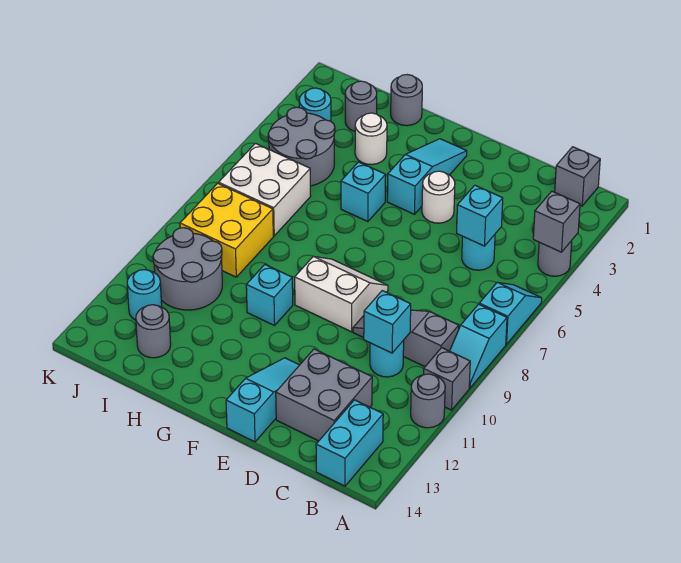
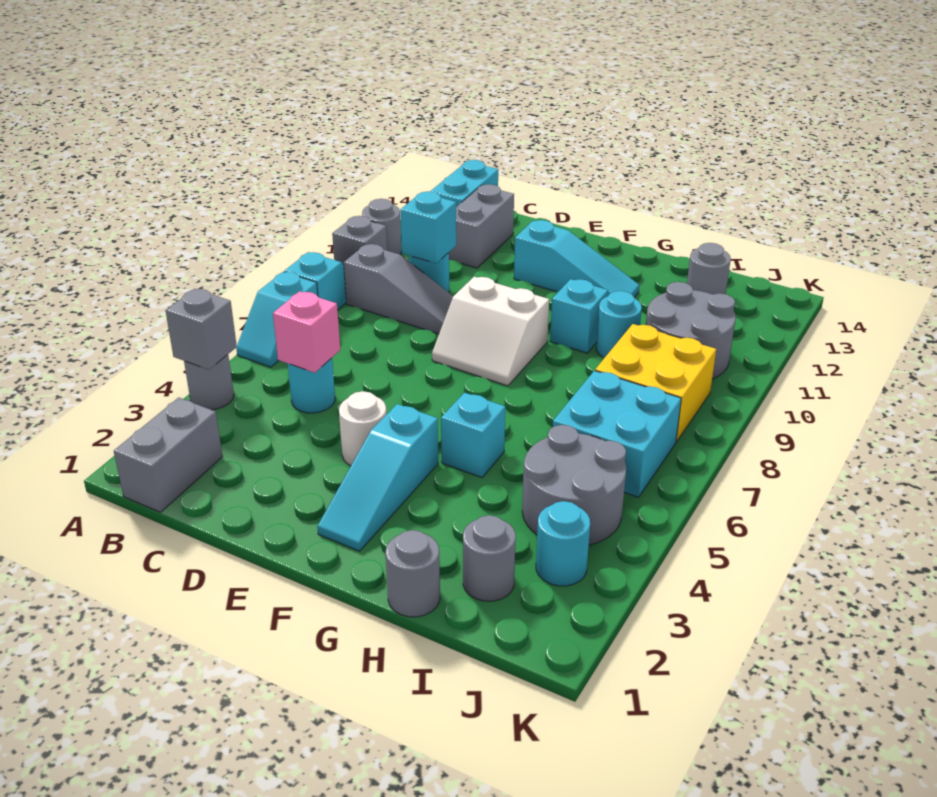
grey brick B1 level 1 -> grey brick B1:B2 level 1
cyan brick C5 level 2 -> pink brick C5 level 2
grey brick C12:D13 level 1 -> grey brick C12:C13 level 1
cyan slope E12:E14 level 1 top 14 -> cyan slope E12:G12 level 1 top E
white round brick H3 level 1 -> none
white brick I6:J7 level 1 -> cyan brick I6:J7 level 1
cyan round brick J12 level 1 -> cyan round brick H10 level 1

